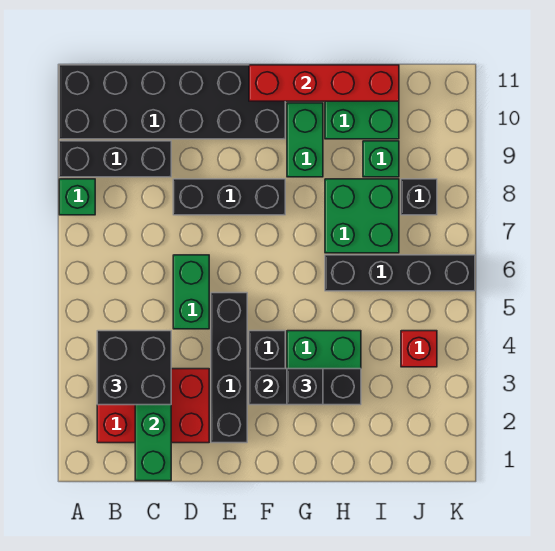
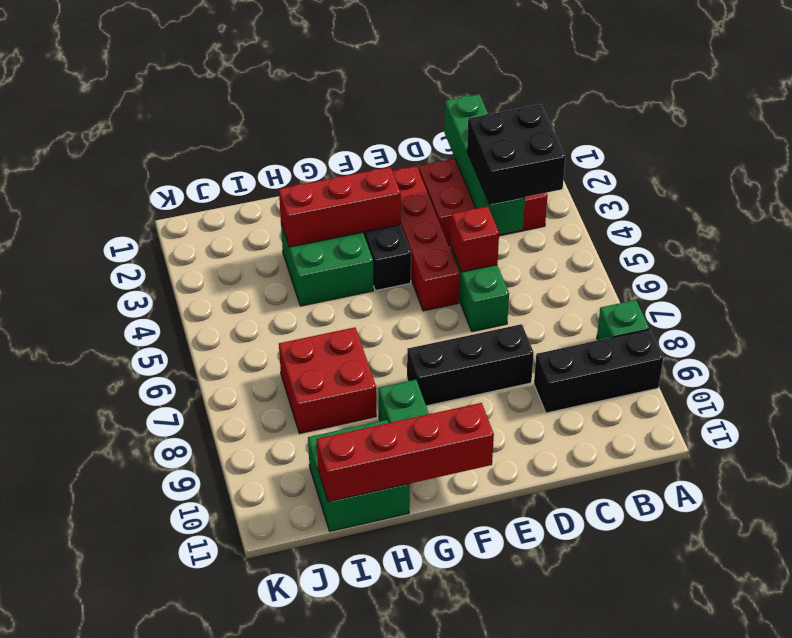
black brick A10:F11 level 1 -> none
black brick E2:E5 level 1 -> red brick E2:E5 level 1
black brick F3:H3 level 2 -> red brick F3:H3 level 2
black brick G3 level 3 -> none
black brick H6:K6 level 1 -> none
green brick H7:I8 level 1 -> red brick H7:I8 level 1
green brick I9 level 1 -> none
red brick J4 level 1 -> red brick D5 level 2
black brick J8 level 1 -> none

